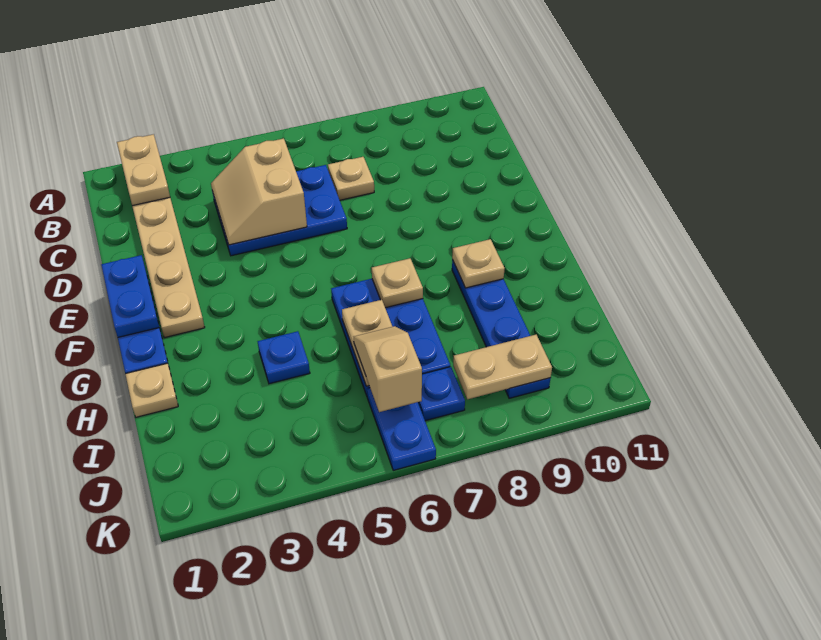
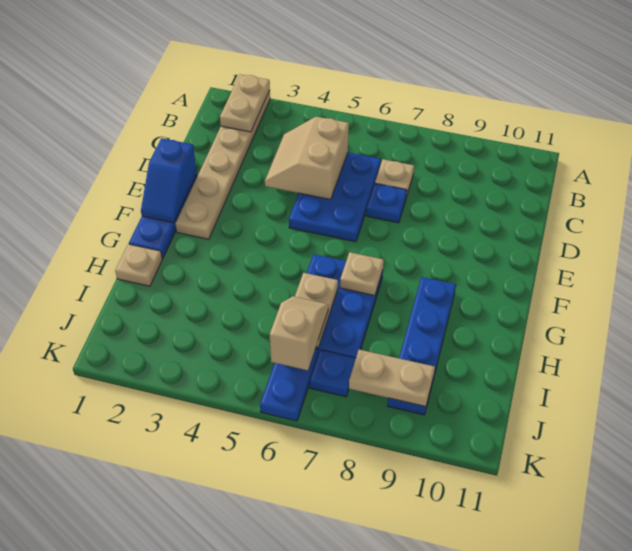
blue plate C4:D6 level 1 -> blue plate C5:E6 level 1
blue plate E1:F1 level 2 -> blue slope E1:F1 level 2 top E
tan plate G9 level 2 -> none
blue plate H4 level 1 -> blue plate D7 level 1

